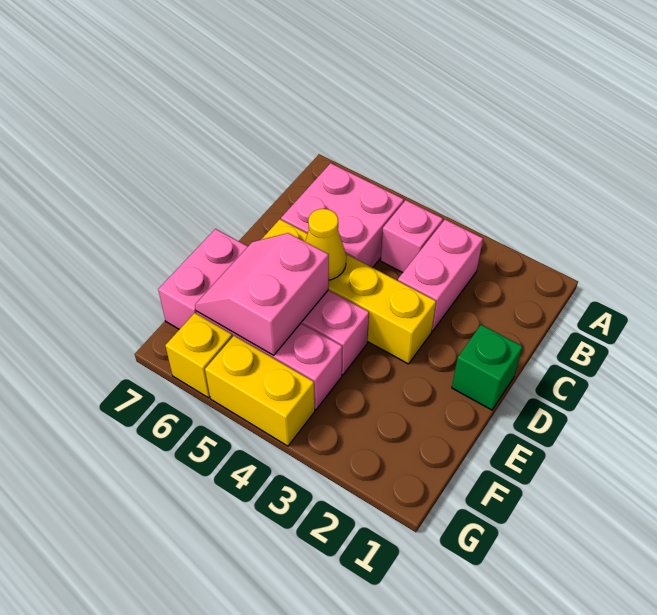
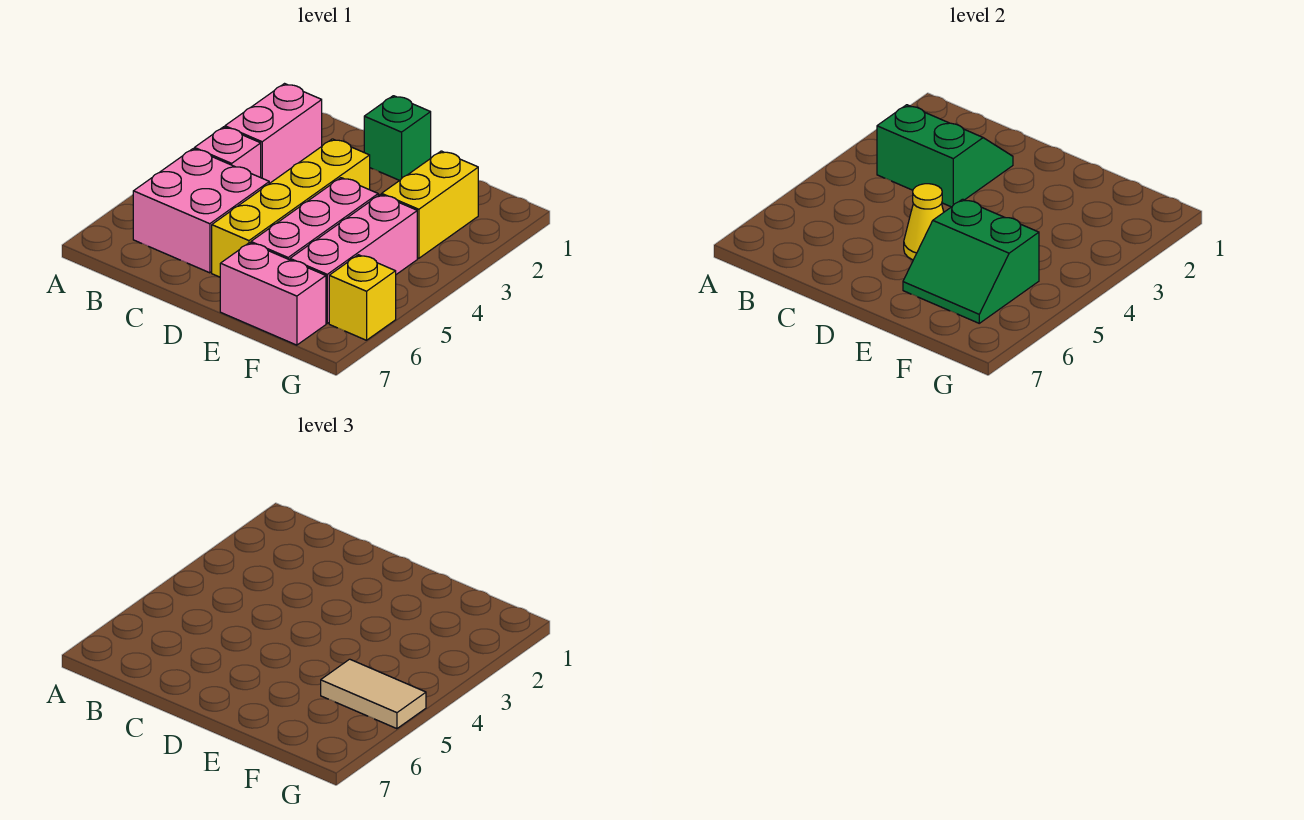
none -> green slope B2:C3 level 2 top 3
pink brick B3:C3 level 1 -> pink brick B2:B3 level 1
pink slope E5:F6 level 2 top 5 -> green slope E5:F6 level 2 top 5
none -> tan tile F5:G5 level 3
yellow brick G4:G5 level 1 -> yellow brick F2:F3 level 1

